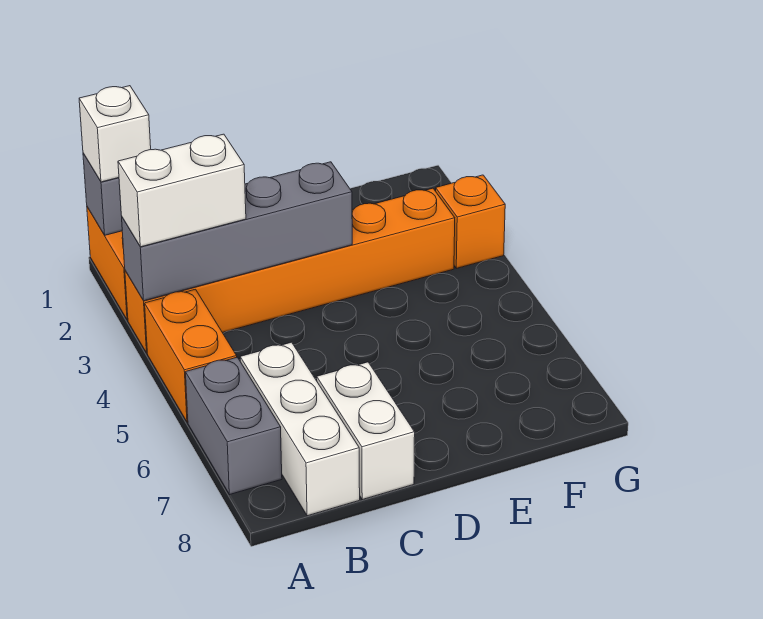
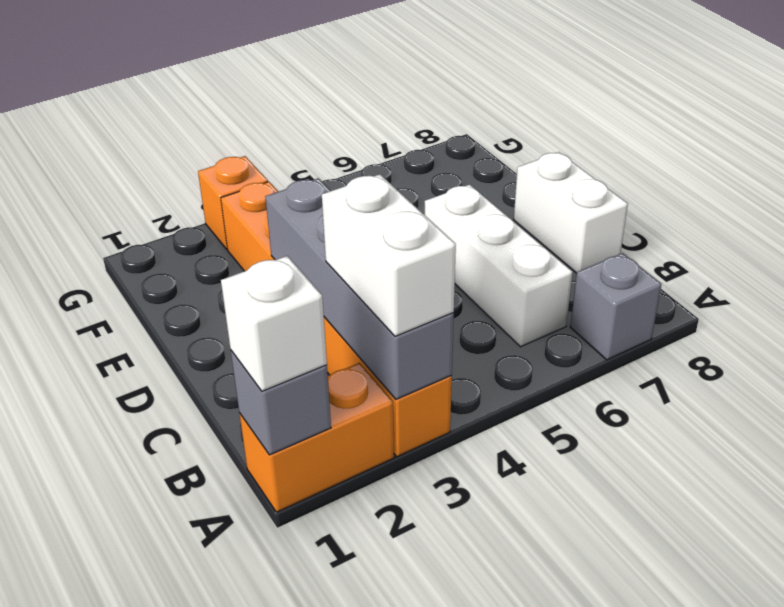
orange brick A4:A5 level 1 -> none
grey brick A6:A7 level 1 -> grey brick A7 level 1
white brick B6:B8 level 1 -> white brick B6:D6 level 1
white brick C7:C8 level 1 -> white brick C8:D8 level 1

